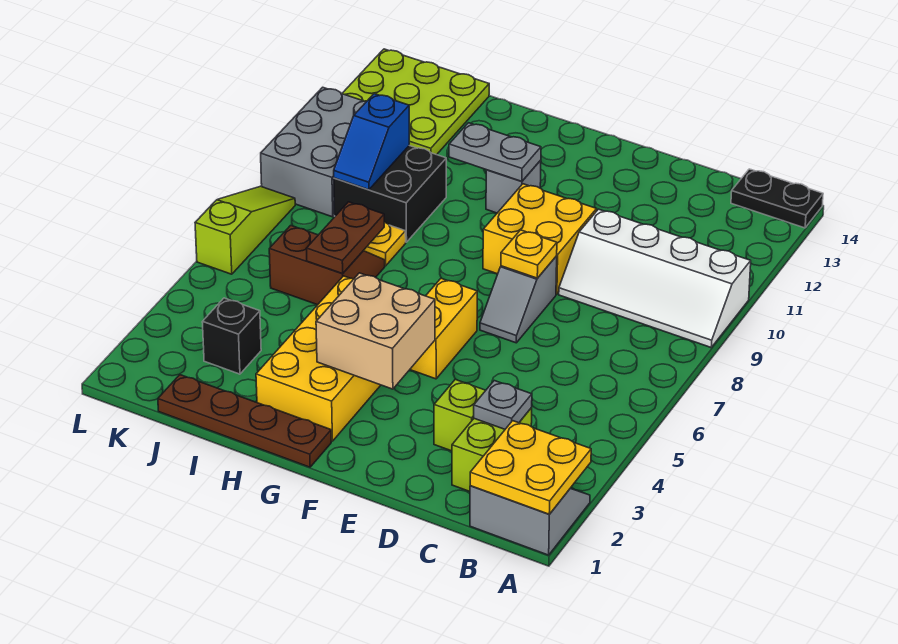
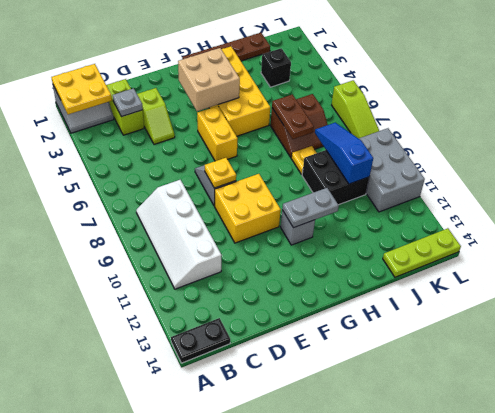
white slope A9:D10 level 1 top 10 -> white slope B8:C11 level 1 top C
blue slope J9:J10 level 2 top 10 -> blue slope J8:J10 level 2 top 10
lime plate J12:L14 level 1 -> lime plate J14:L14 level 1

